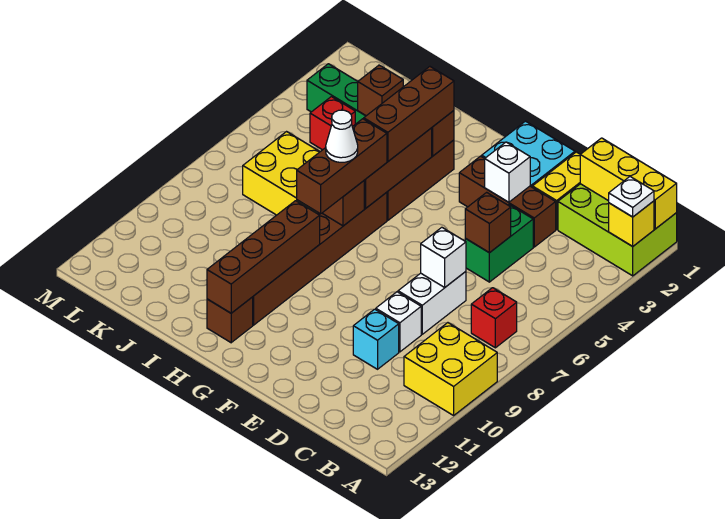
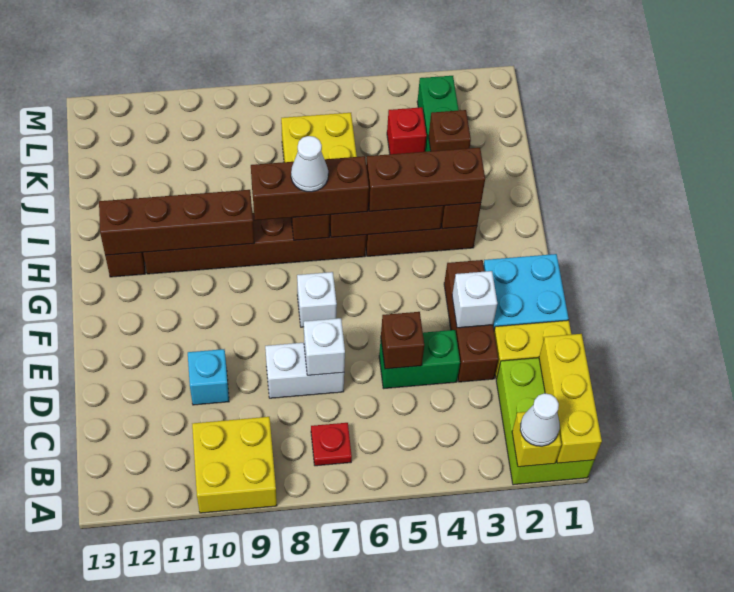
white plate A2 level 3 -> white cone A2 level 3
red brick B7 level 1 -> red plate B7 level 1
white brick D9 level 1 -> white brick F7 level 1

